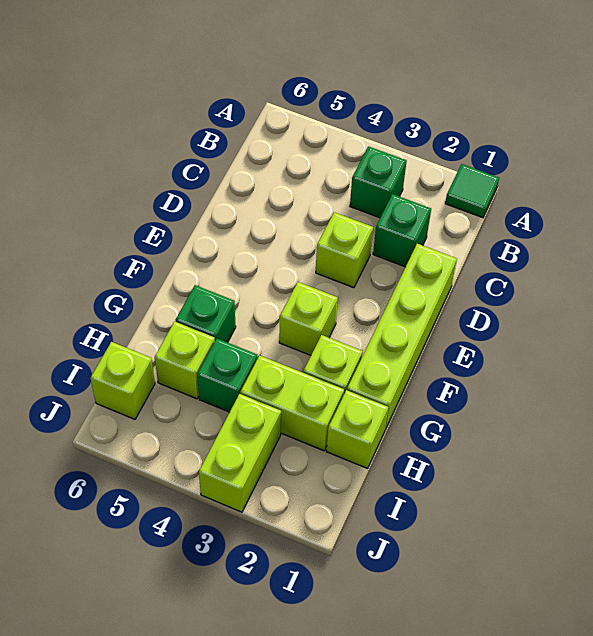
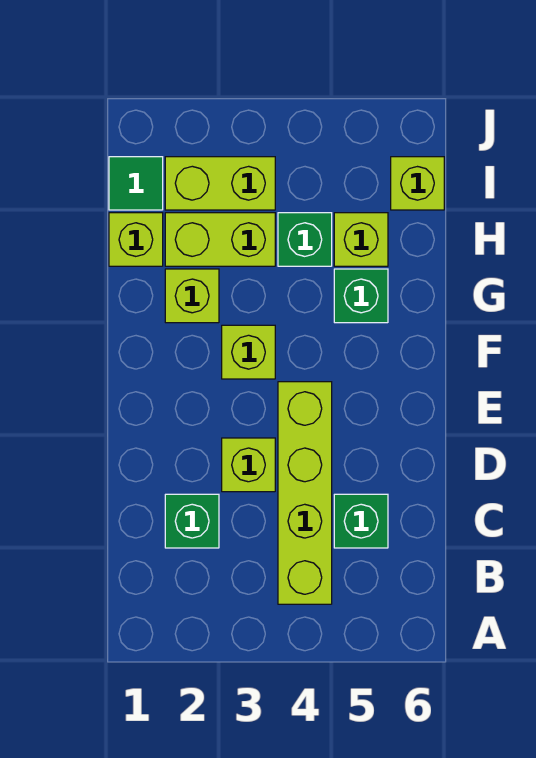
green tile A1 level 1 -> green tile I1 level 1
green brick B3 level 1 -> green brick C5 level 1
lime brick D1:G1 level 1 -> lime brick B4:E4 level 1
lime brick I3:J3 level 1 -> lime brick I2:I3 level 1

